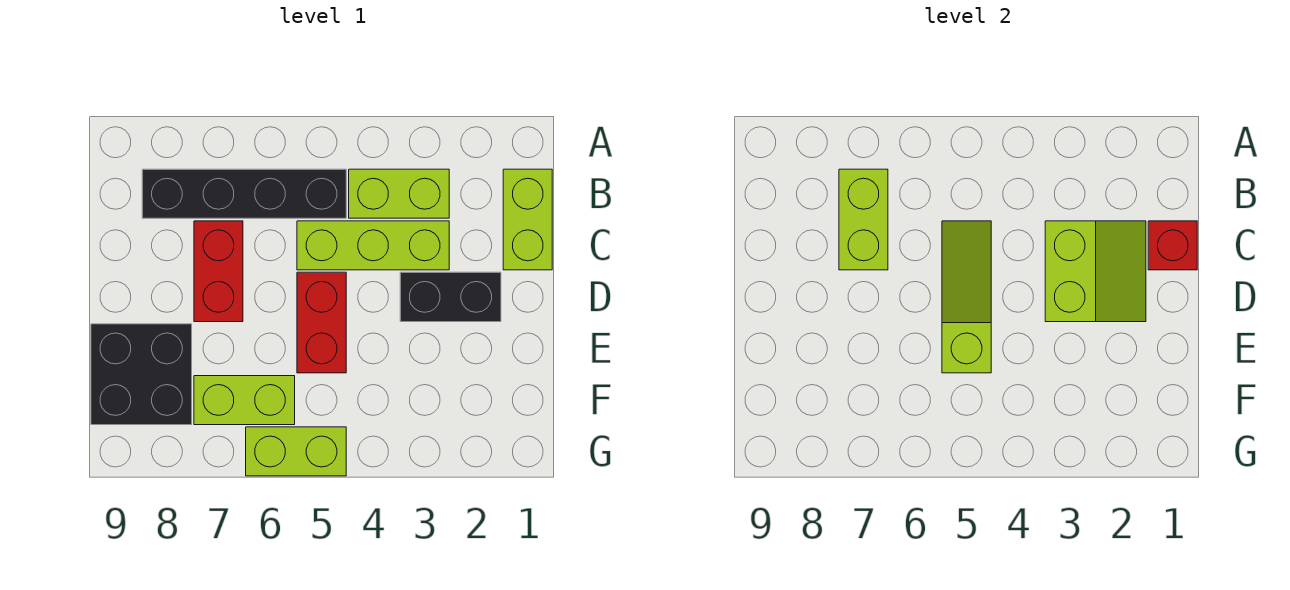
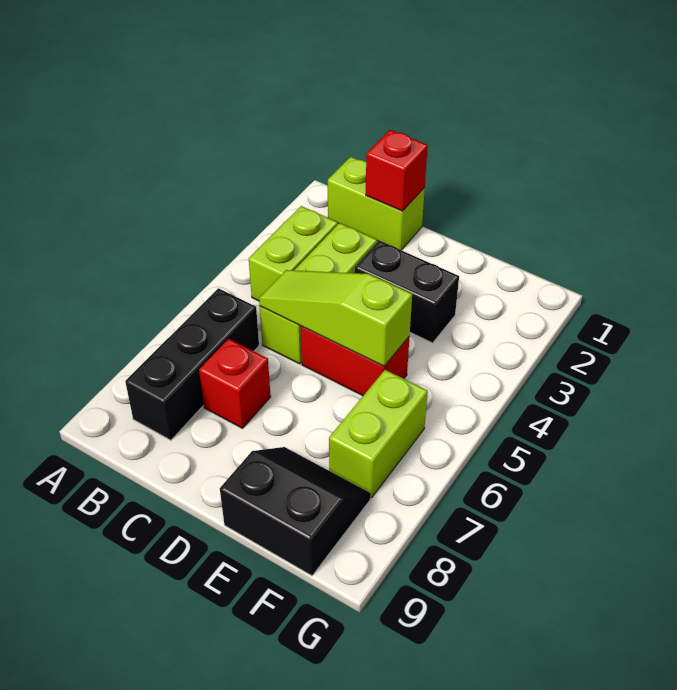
black brick B5:B8 level 1 -> black brick B6:B8 level 1
lime brick B7:C7 level 2 -> none
lime slope C2:D3 level 2 top 3 -> none
red brick C7:D7 level 1 -> red brick C7 level 1
black brick D2:D3 level 1 -> black brick D3:E3 level 1
black brick E8:F9 level 1 -> black slope E8:F9 level 1 top 9
lime brick G5:G6 level 1 -> none

